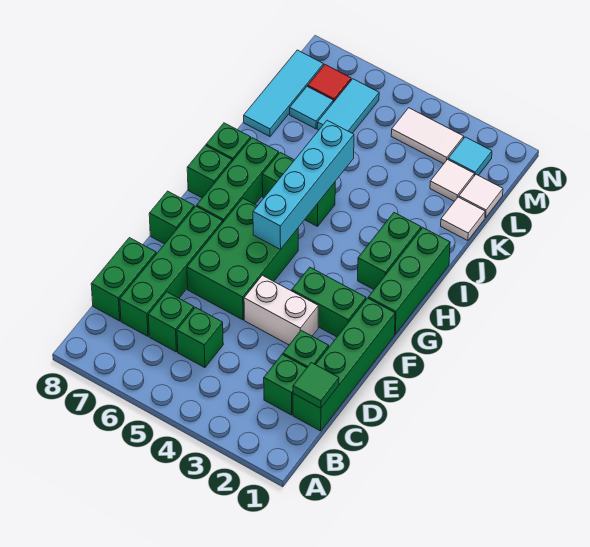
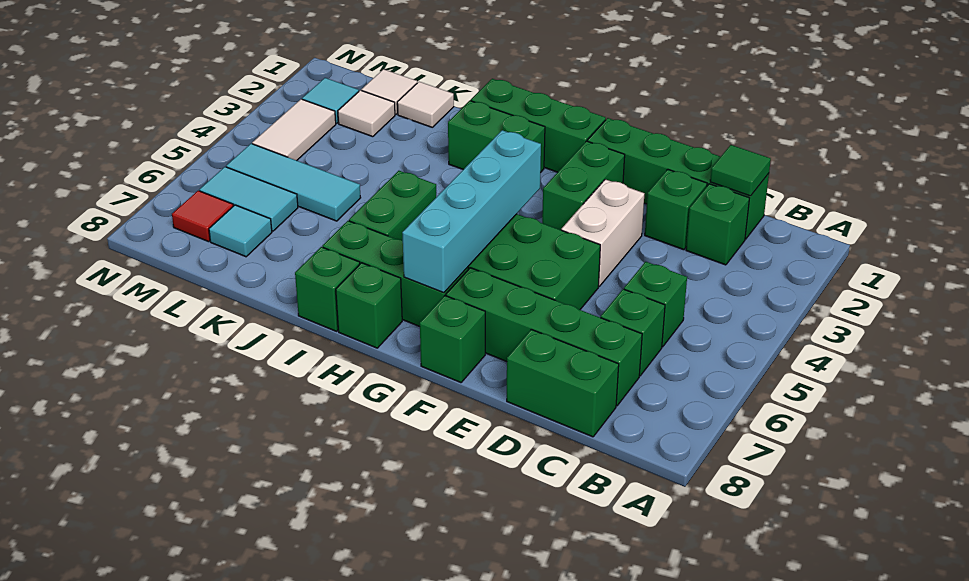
cyan brick G5:J5 level 2 -> cyan brick G4:G7 level 2
cyan tile K8:M8 level 1 -> cyan tile K5:M5 level 1

